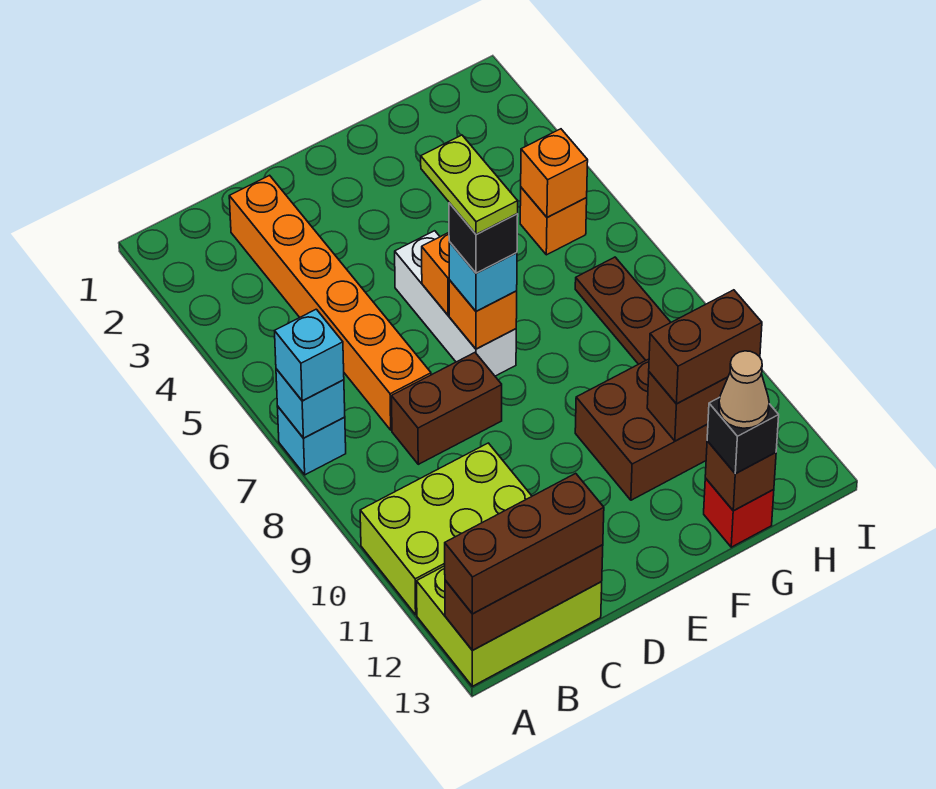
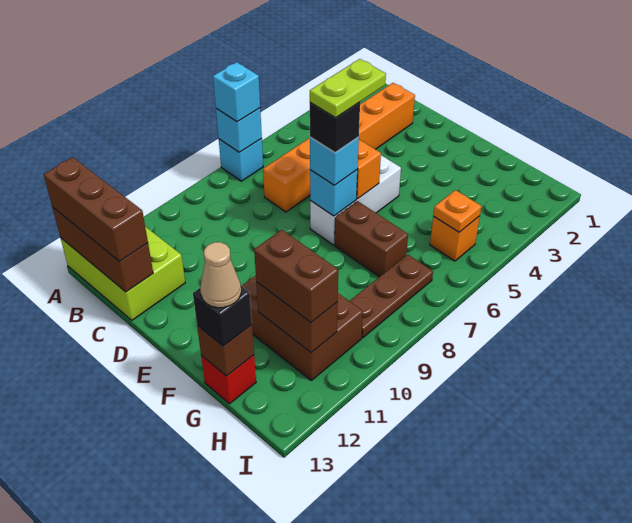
lime brick A10:C11 level 1 -> none
brown brick C8:D8 level 1 -> brown brick F7:G7 level 1
orange brick E7 level 2 -> cyan brick E7 level 2
orange brick H5 level 2 -> orange plate H5 level 2

